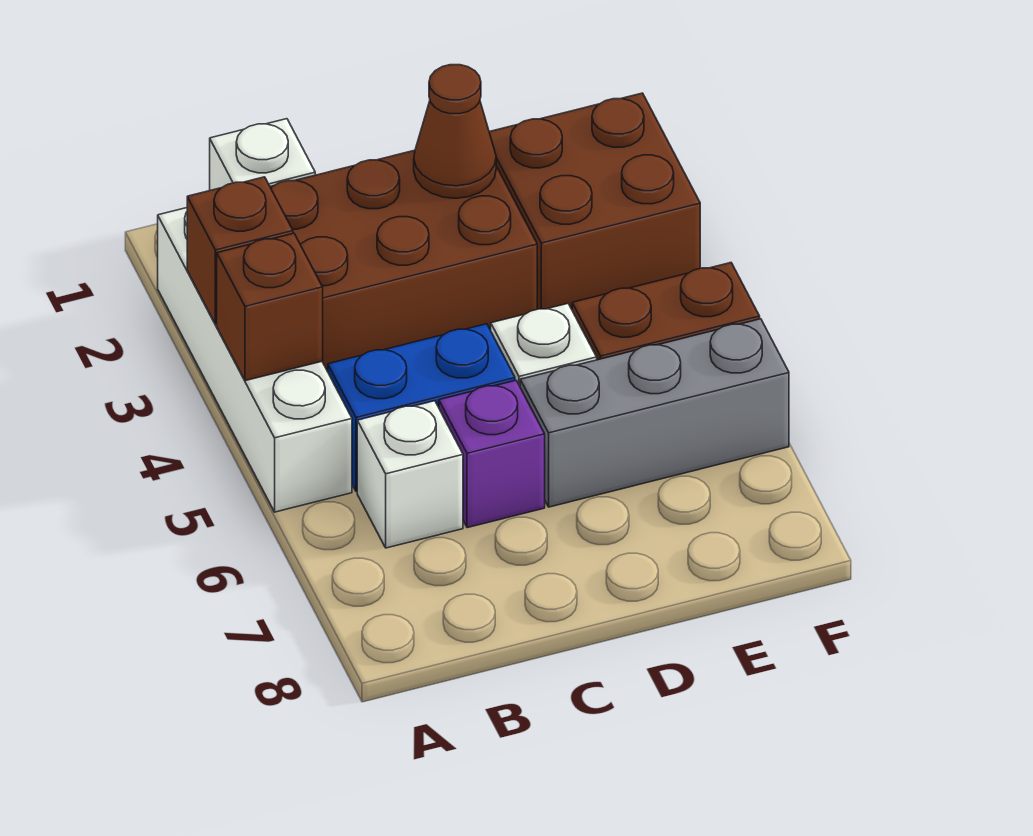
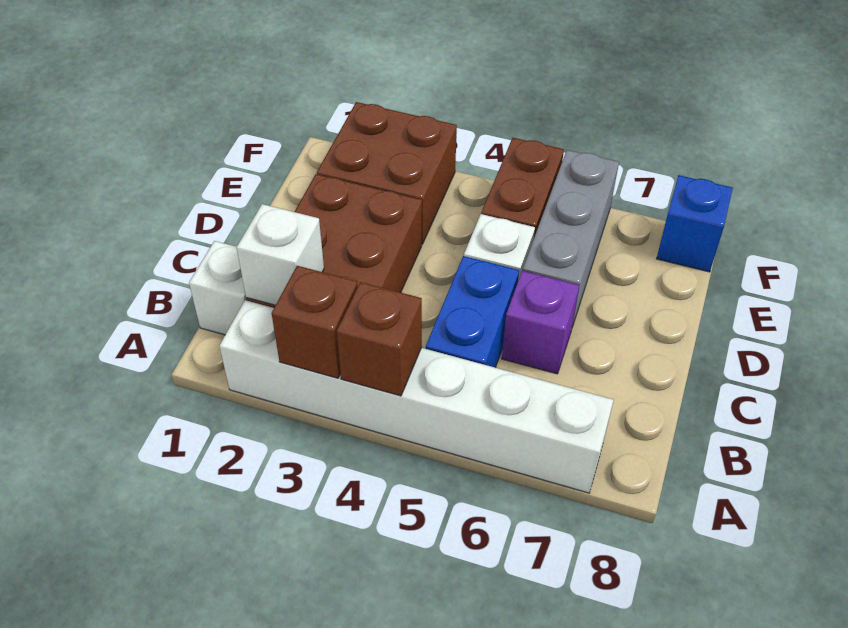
white brick A2:A5 level 1 -> white brick A2:A7 level 1
white brick B6 level 1 -> white brick B2 level 2
brown cone D2 level 2 -> none
none -> blue brick F8 level 1

